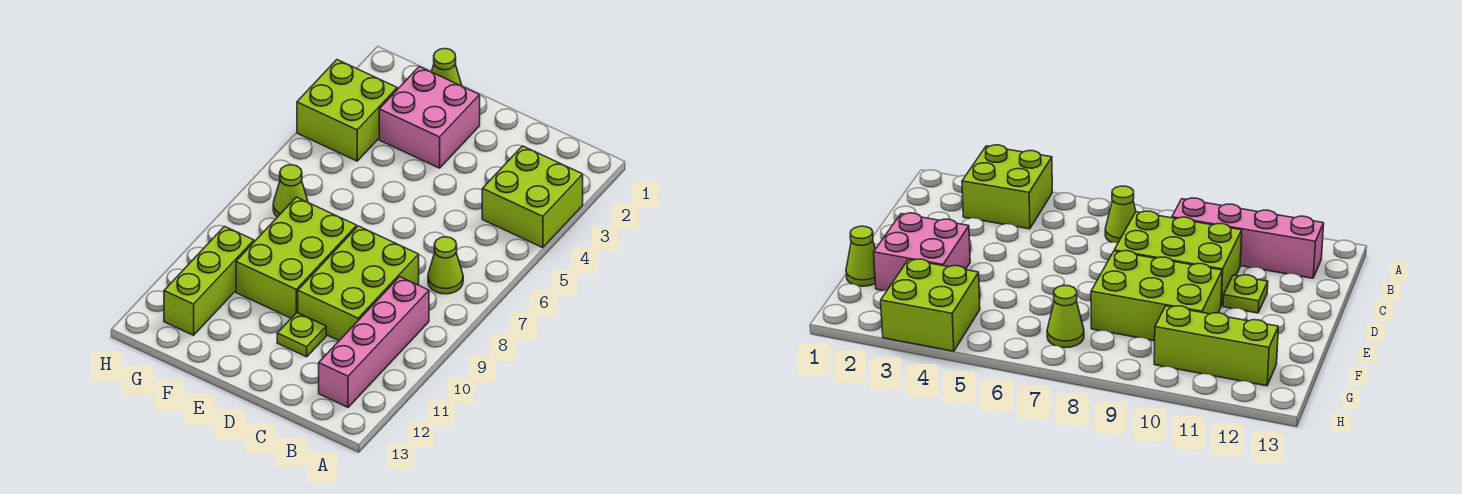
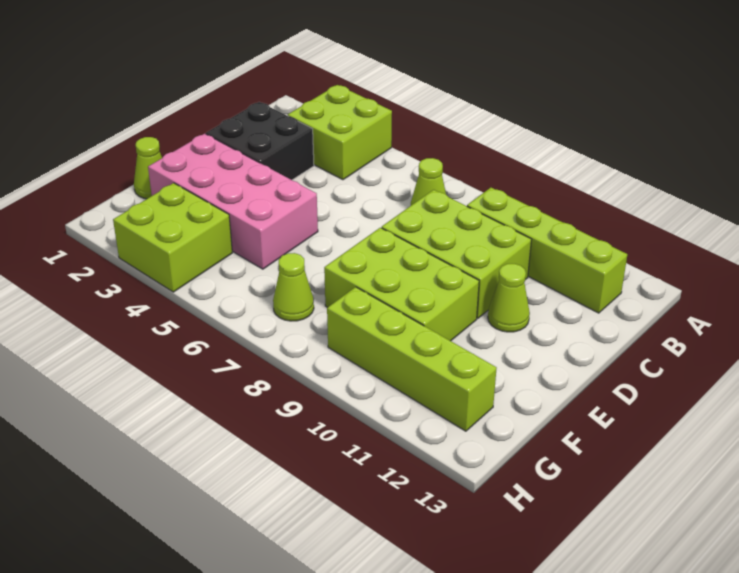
pink brick B9:B12 level 1 -> lime brick B9:B12 level 1
none -> black brick C2:D3 level 1
lime plate D11 level 1 -> lime cone D11 level 1
pink brick E2:F3 level 1 -> pink brick E2:F5 level 1
lime brick G10:G12 level 1 -> lime brick G9:G12 level 1

